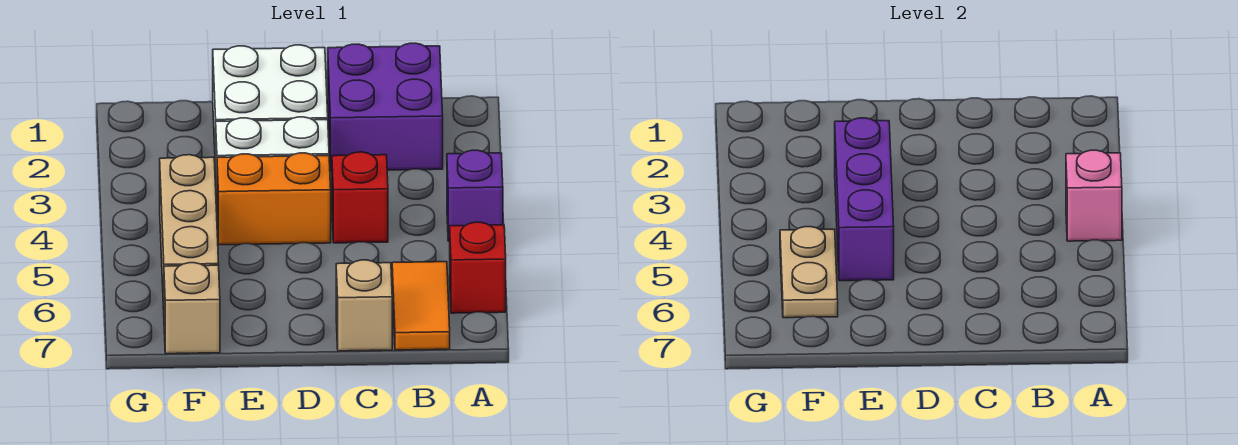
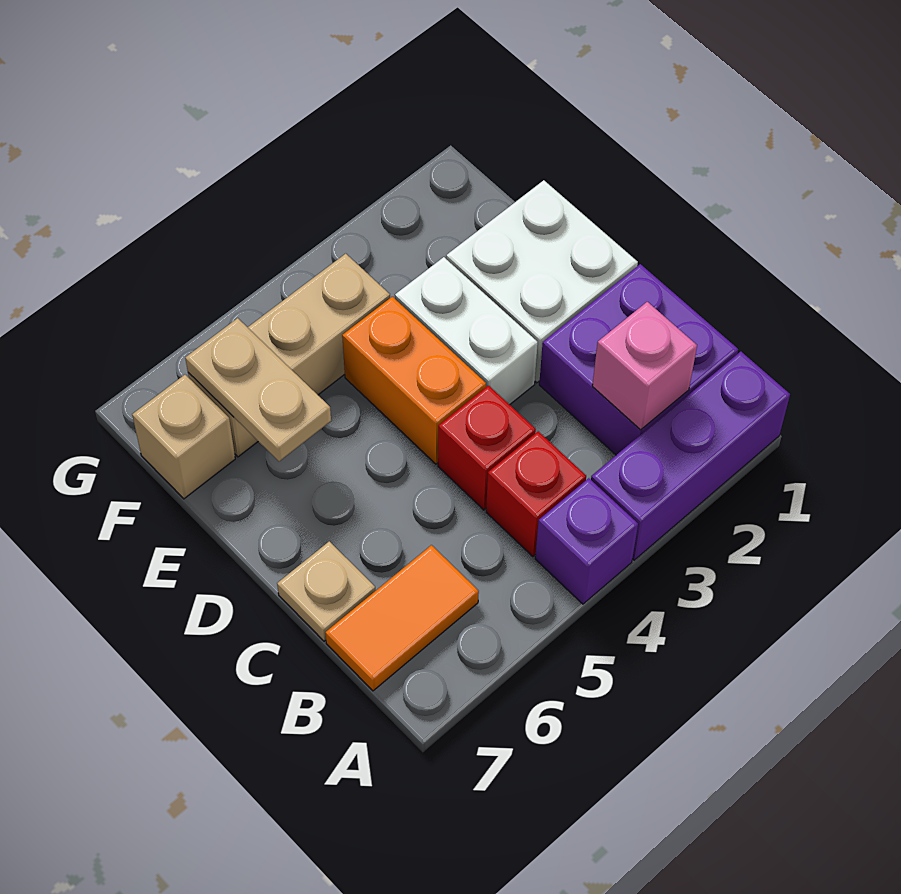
pink brick A4 level 2 -> pink brick B2 level 2
red brick A6 level 1 -> red brick B4 level 1
tan brick C7 level 1 -> tan plate C7 level 1
purple brick E3:E5 level 2 -> purple brick A1:A3 level 1
tan plate F5:F6 level 2 -> tan plate E6:F6 level 2

